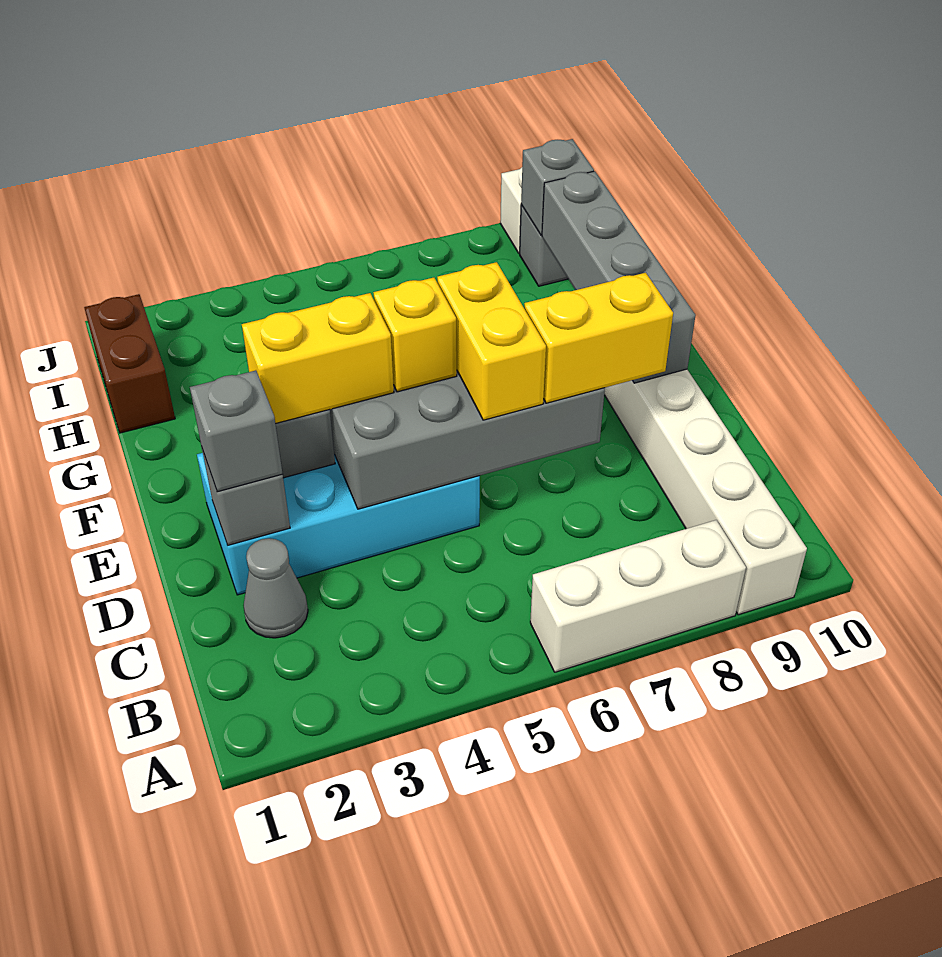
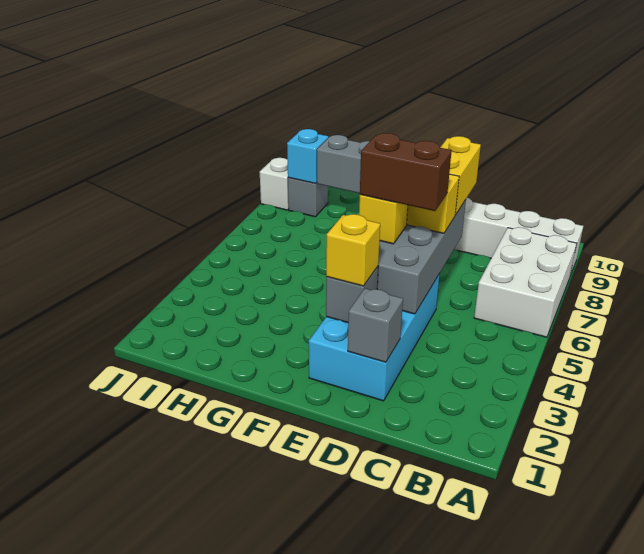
white brick A6:A8 level 1 -> white brick A6:B8 level 1
grey cone C2 level 1 -> none
grey brick D2 level 3 -> none
yellow brick E3:E4 level 3 -> yellow brick E3 level 3
brown brick H1:I1 level 1 -> brown brick D5:E5 level 4
grey brick I9 level 2 -> cyan brick I9 level 2

